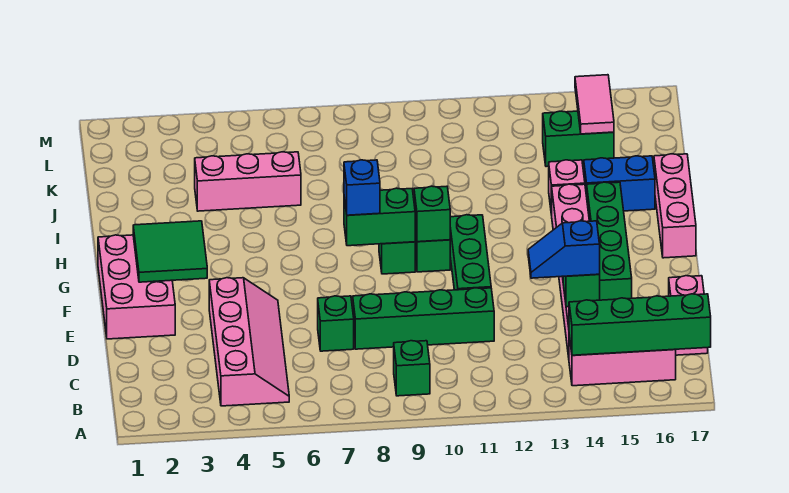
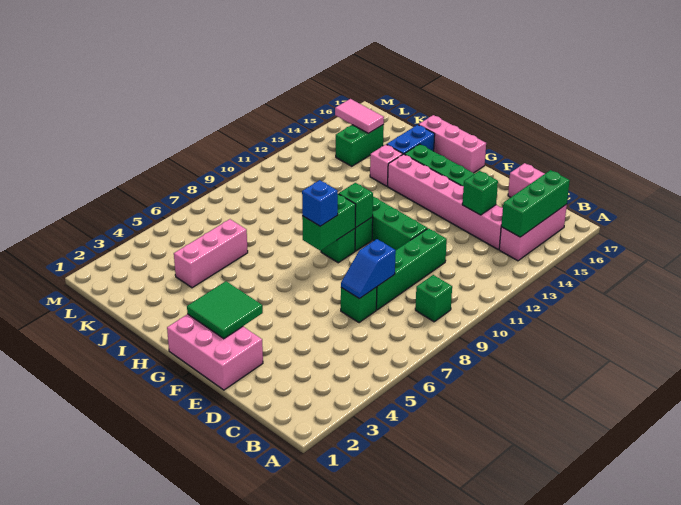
pink slope B4:E5 level 1 top 4 -> none
green brick B14:B17 level 2 -> green brick B14:B16 level 2
blue slope D13:D14 level 3 top 14 -> blue slope D7:D8 level 2 top 8

